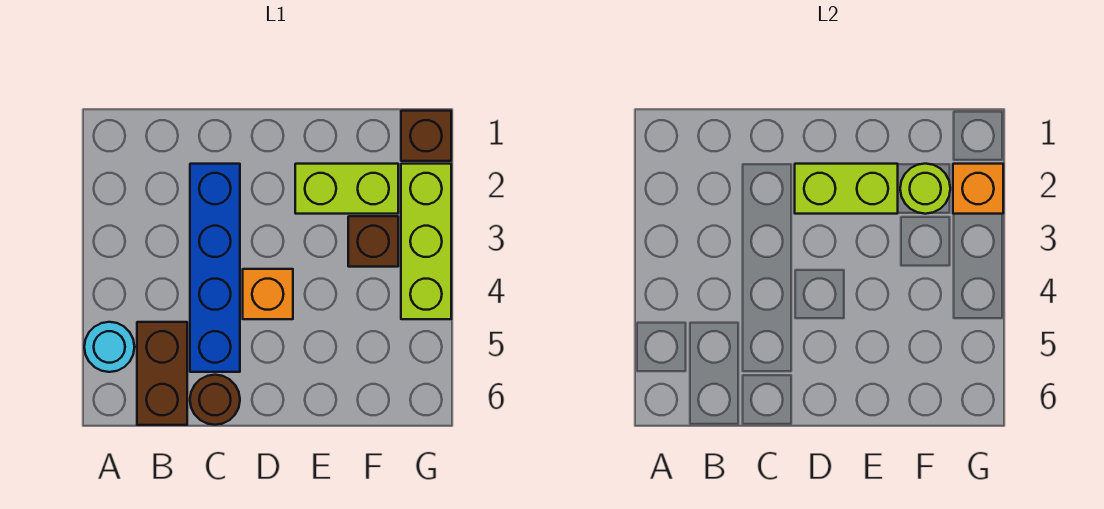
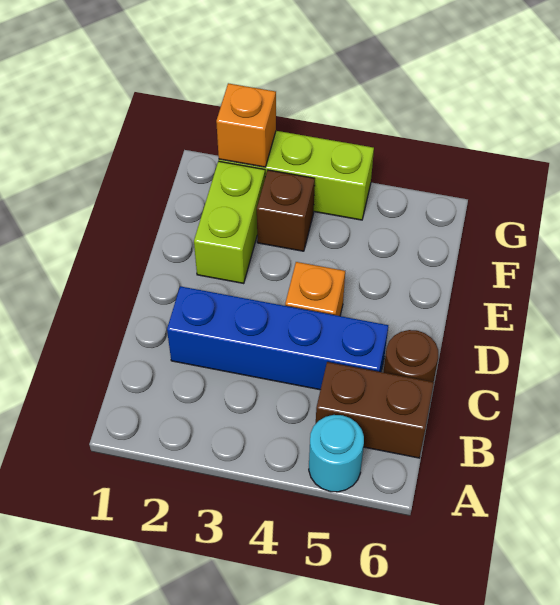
lime brick D2:E2 level 2 -> none
lime round brick F2 level 2 -> none
brown brick G1 level 1 -> none

